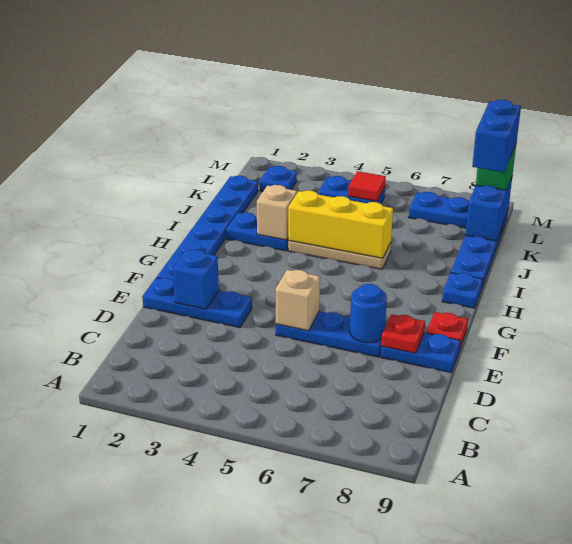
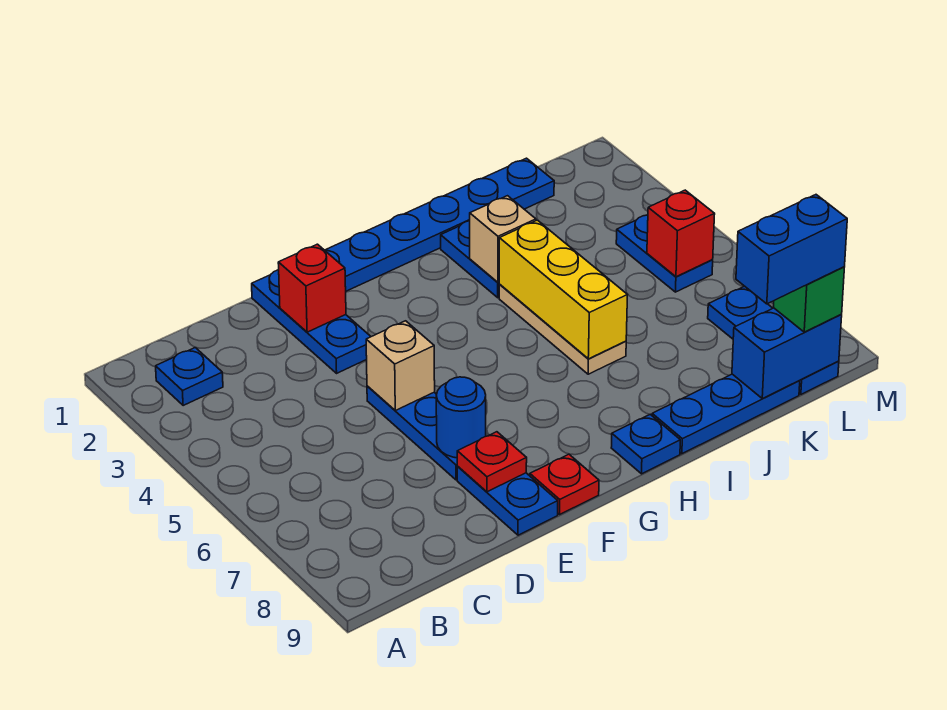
blue brick E2 level 2 -> red brick E2 level 2
blue plate L2 level 1 -> blue plate B2 level 1
red tile L5 level 2 -> red brick L5 level 2

